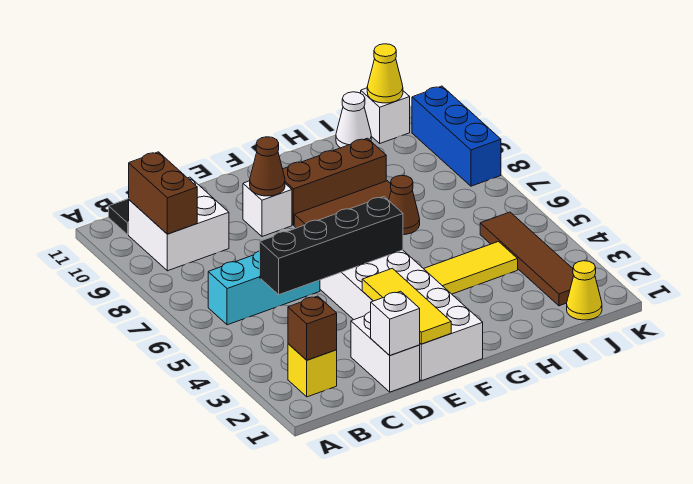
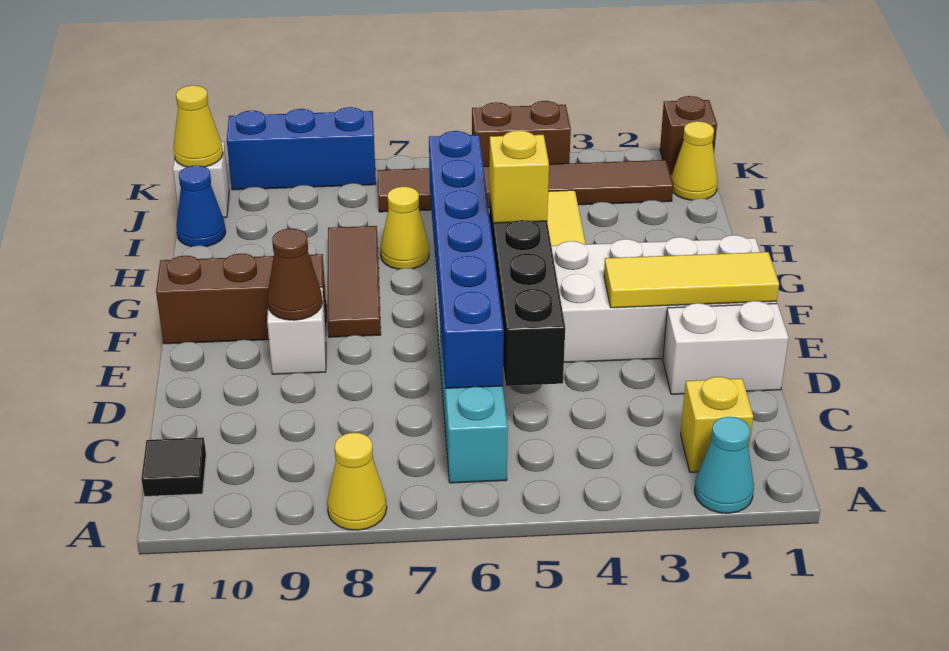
none -> cyan cone A2 level 1
none -> yellow cone A8 level 1
brown brick B2 level 2 -> brown brick K1 level 1
white brick B9:C10 level 1 -> none
brown brick B9:B10 level 2 -> brown brick K4:K5 level 1
none -> blue brick C6:H6 level 2
white brick D1 level 2 -> none
none -> yellow brick F5 level 3
brown brick F9:H9 level 1 -> brown brick F9:F11 level 1
brown cone H7 level 1 -> yellow cone H7 level 1
white cone I11 level 1 -> blue cone I11 level 1
brown tile J2:J5 level 1 -> brown tile J2:J7 level 1

